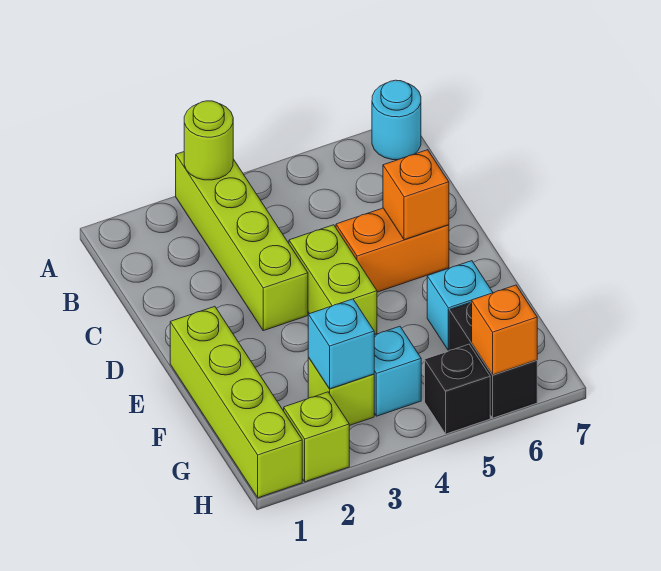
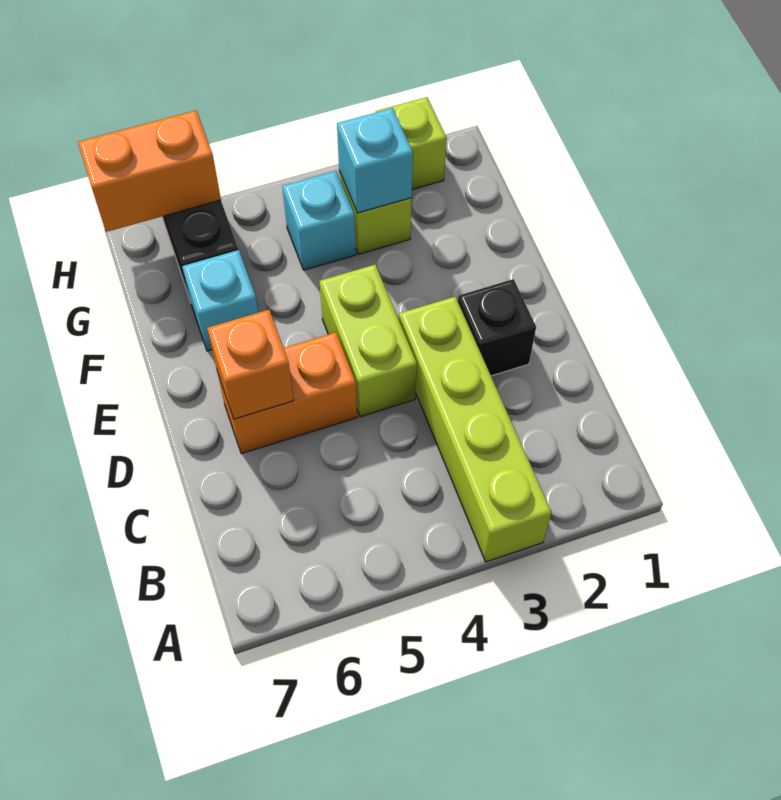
lime round brick A3 level 2 -> none
cyan round brick A7 level 1 -> none
lime brick E1:H1 level 1 -> none
black brick H5 level 1 -> black brick D2 level 1
orange brick H6 level 2 -> orange brick H6:H7 level 2

